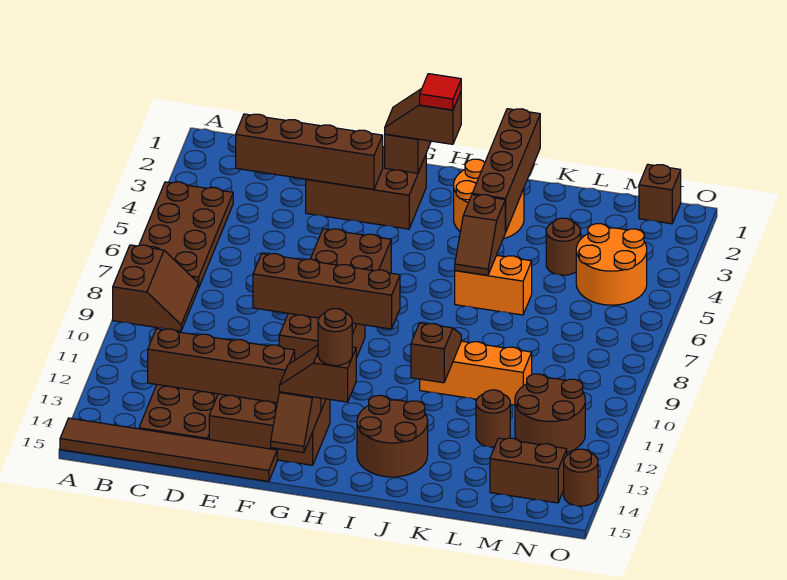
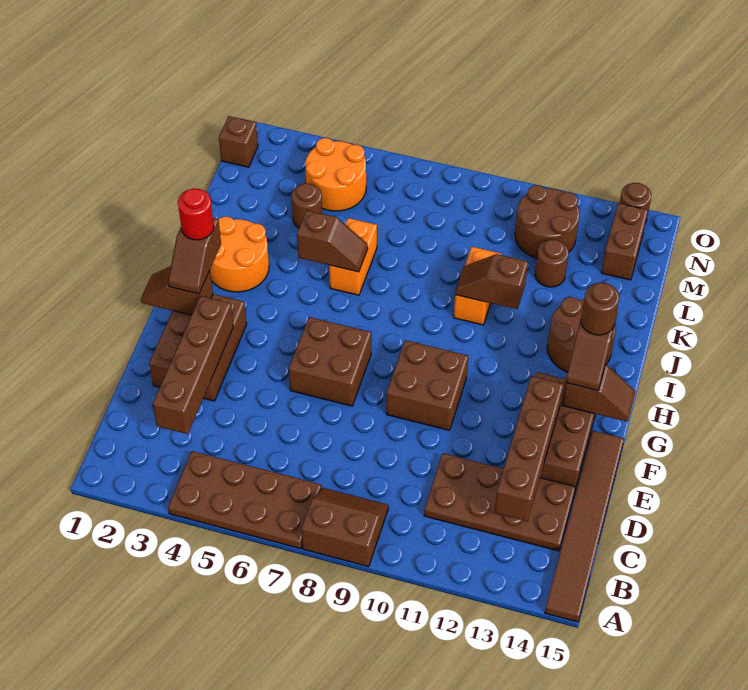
brown brick E9:H9 level 2 -> none
red tile H2 level 4 -> red round brick H2 level 4
brown brick J1:J4 level 2 -> none
orange brick J10:L10 level 1 -> orange brick J10:K10 level 1

